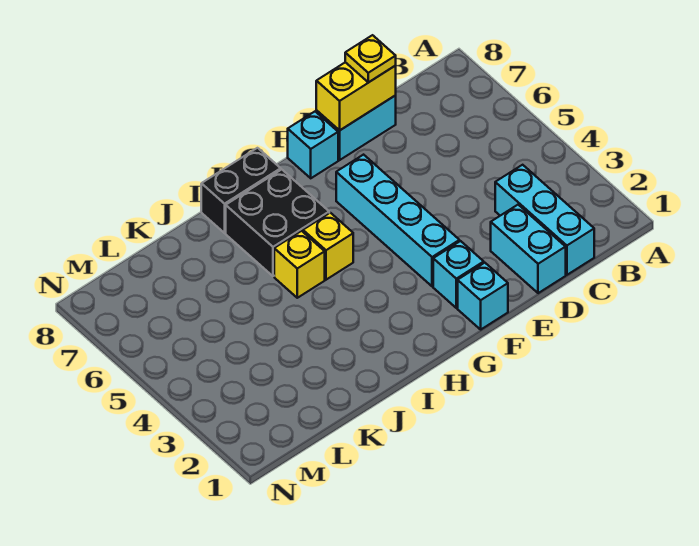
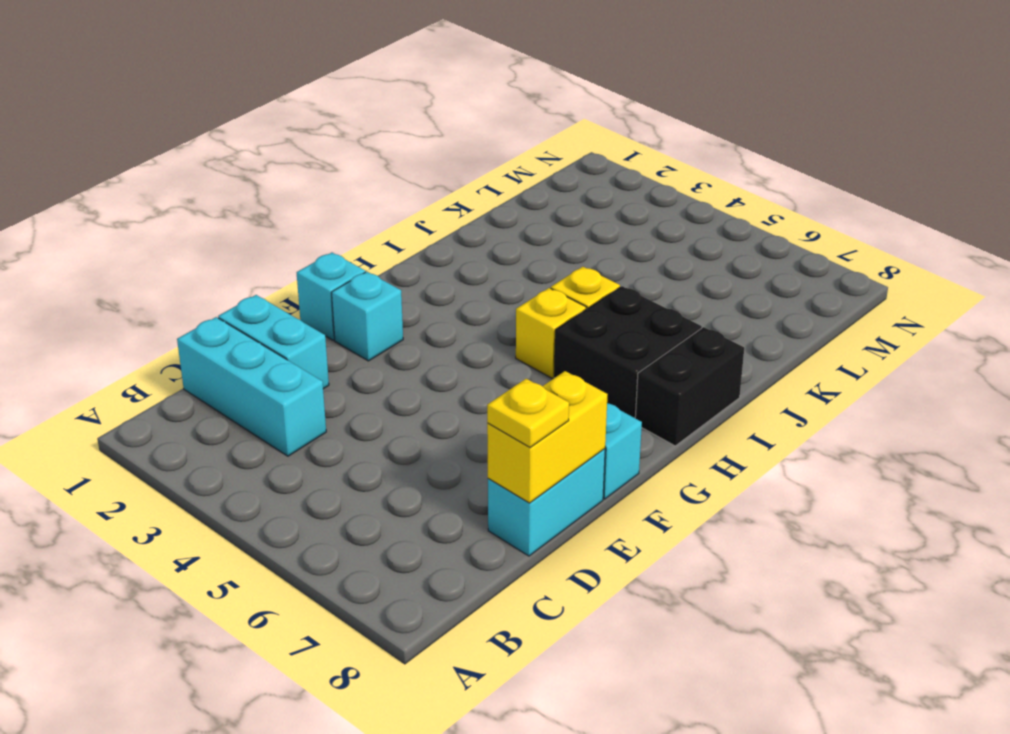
cyan brick F3:F6 level 1 -> none

